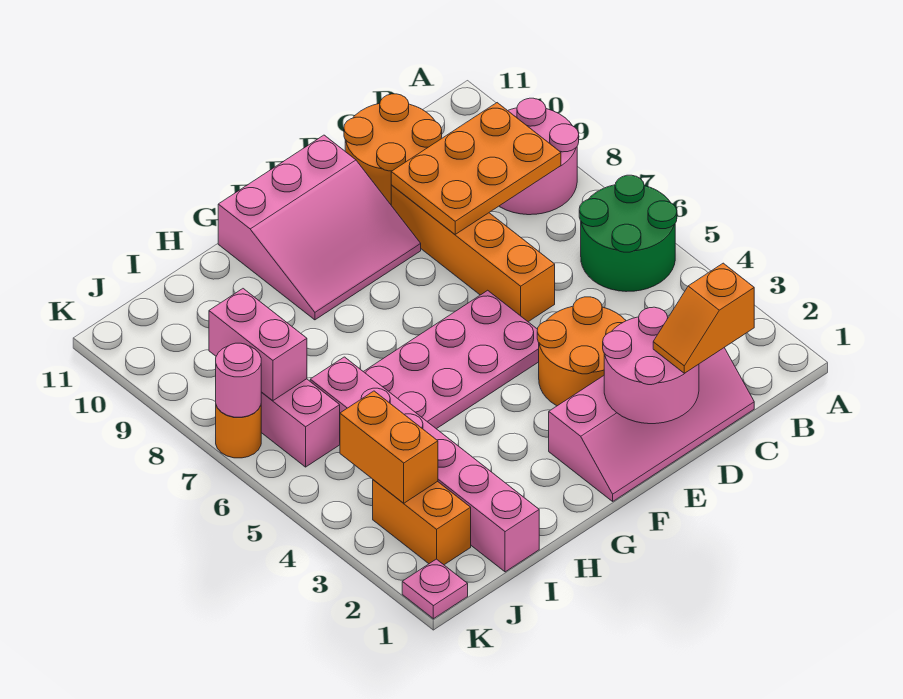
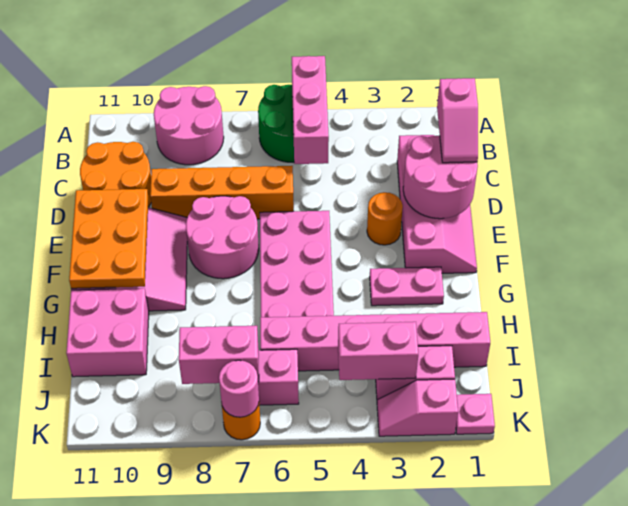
none -> pink brick A5:C5 level 2
orange plate B8:D9 level 2 -> orange plate E10:G11 level 2
orange slope C1:D1 level 3 top C -> pink slope C1:D1 level 3 top C
orange round brick D3:E4 level 1 -> orange round brick E3 level 1
none -> pink round brick E7:F8 level 1
none -> pink plate G2:G3 level 1
none -> pink brick H10:I11 level 1
orange brick J2:J3 level 1 -> pink brick J2:J3 level 1
orange brick J3:J4 level 2 -> pink brick J3:J4 level 2
none -> pink slope K2:K3 level 1 top 2

